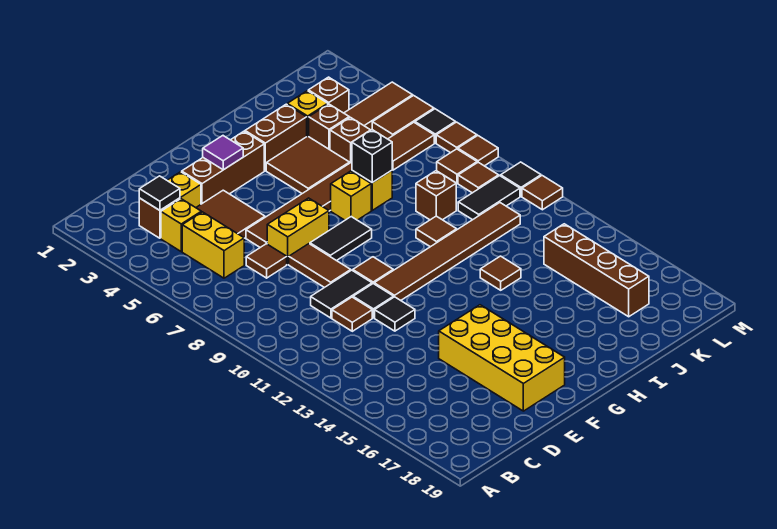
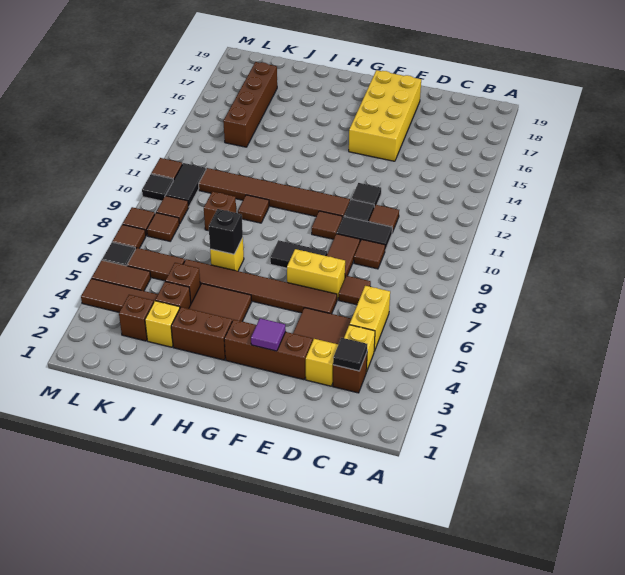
yellow brick H7 level 1 -> none
brown tile I13 level 1 -> brown tile D9 level 1
black tile K10:L10 level 1 -> black tile L10:L11 level 1

